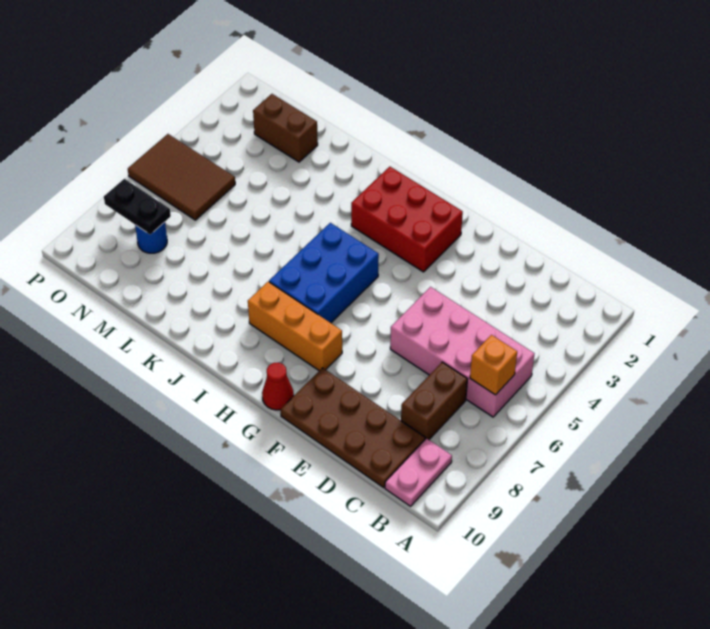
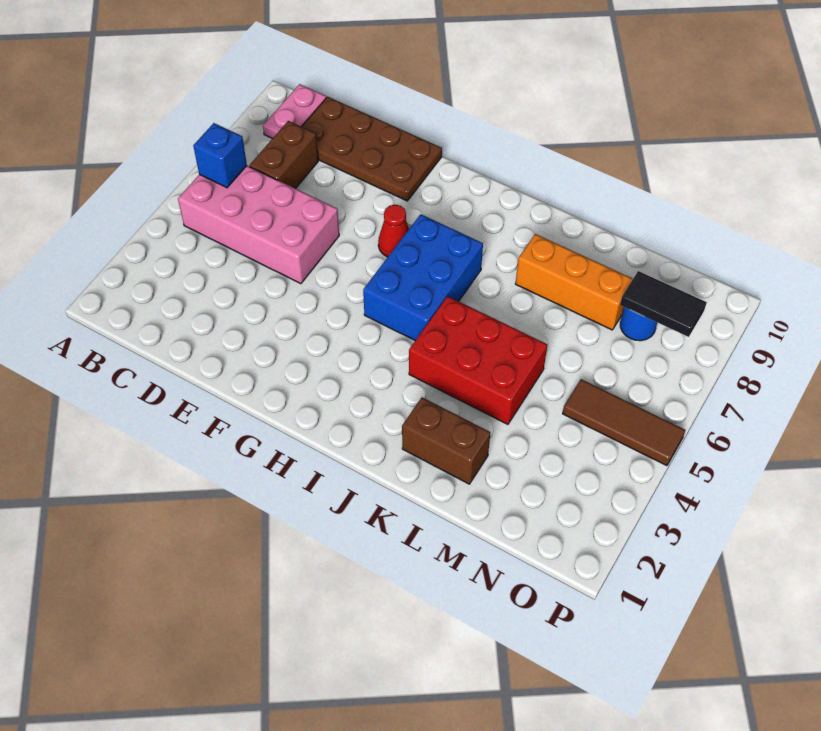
orange brick B6 level 2 -> blue brick B6 level 2
red brick G2:I3 level 1 -> red brick J4:L5 level 1
orange brick G8:I8 level 1 -> orange brick K8:M8 level 1
red cone G10 level 1 -> red cone G7 level 1
brown brick M2:N2 level 1 -> brown brick K2:L2 level 1
brown tile N5:P6 level 1 -> brown tile N5:P5 level 1
black plate N8:O8 level 2 -> black tile N8:O8 level 2

